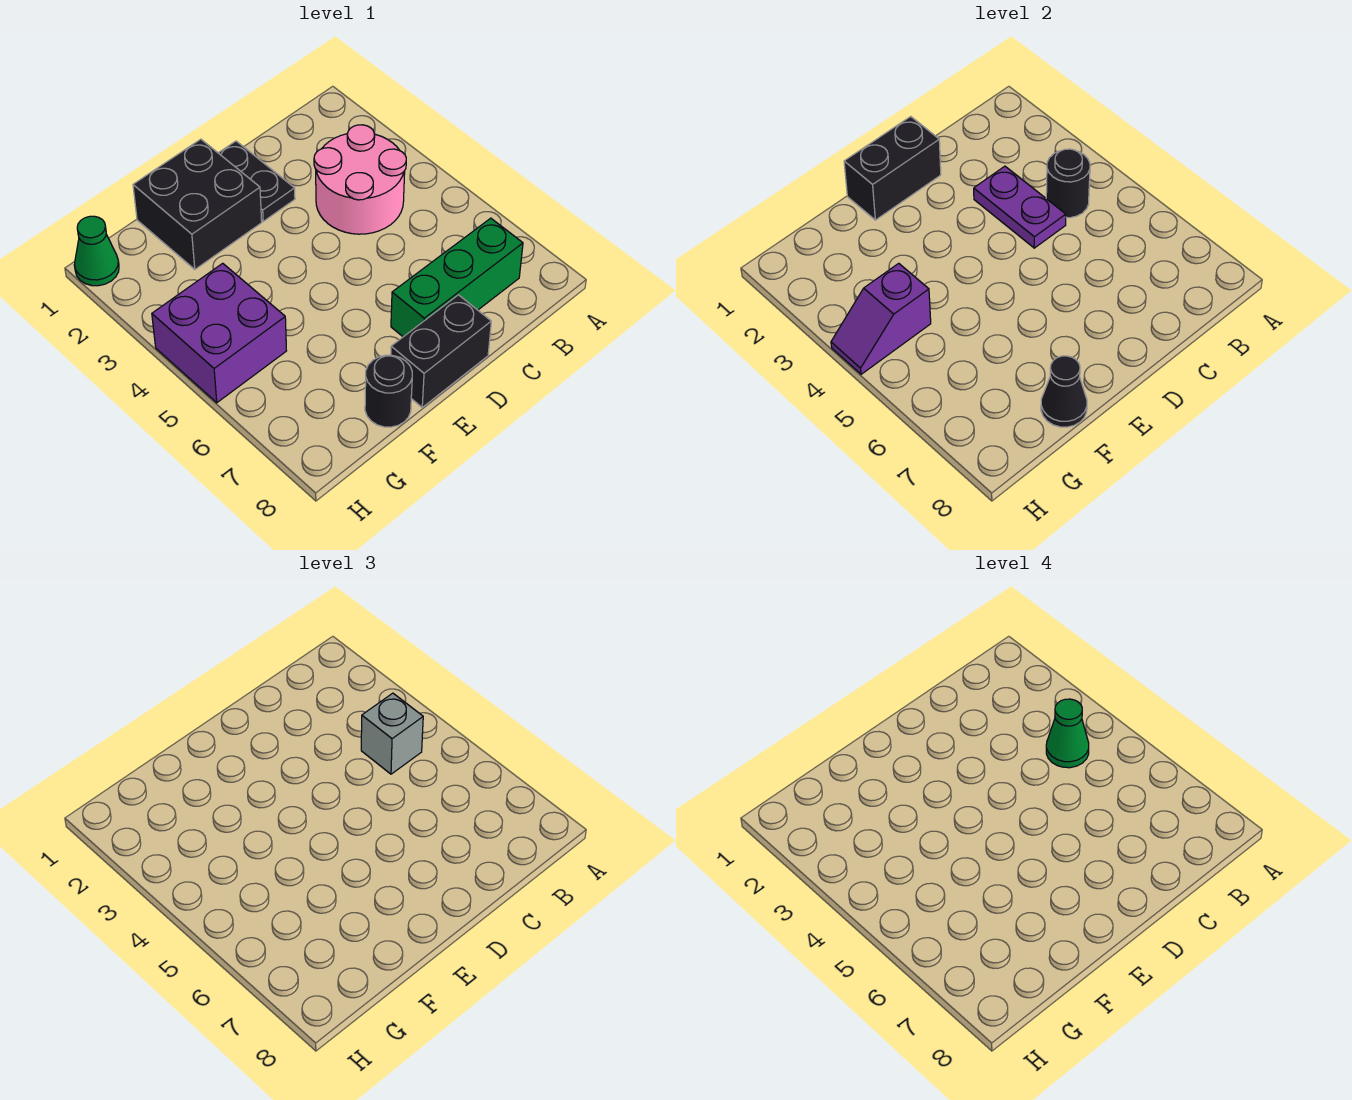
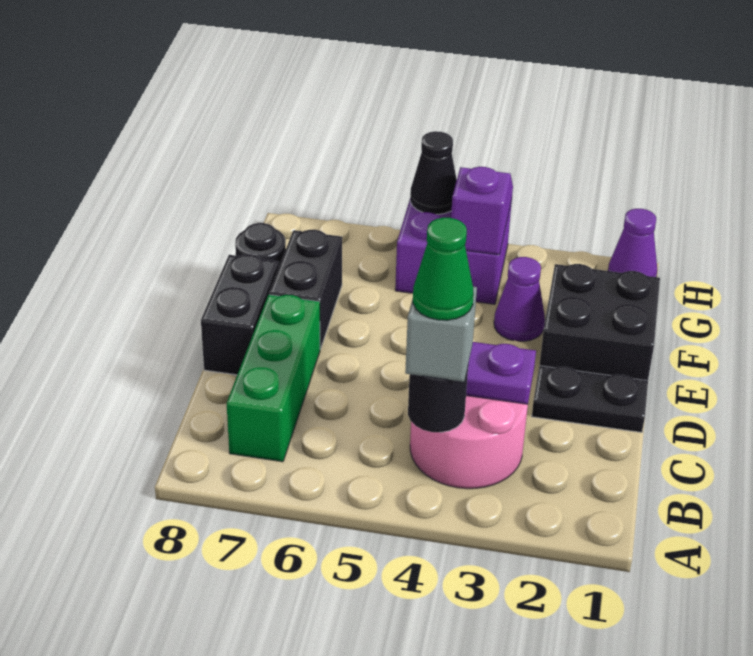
black brick D1:E1 level 2 -> black brick E7:F7 level 1
none -> purple cone F3 level 1
black cone F8 level 2 -> black cone H5 level 2
green cone H1 level 1 -> purple cone H1 level 1

